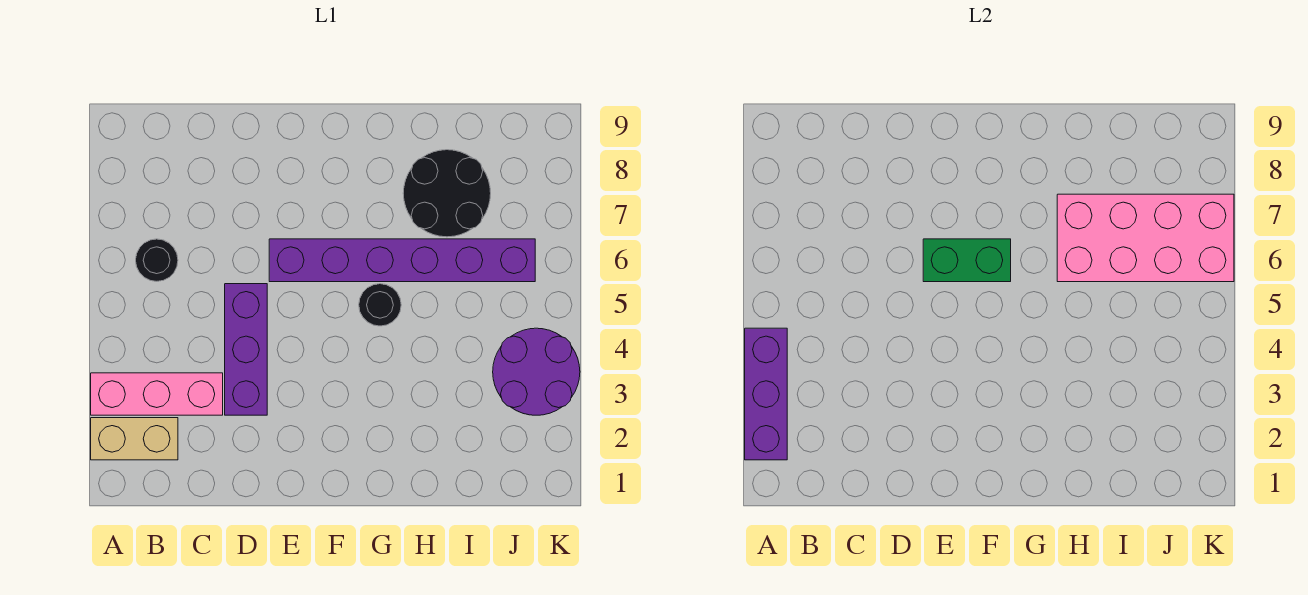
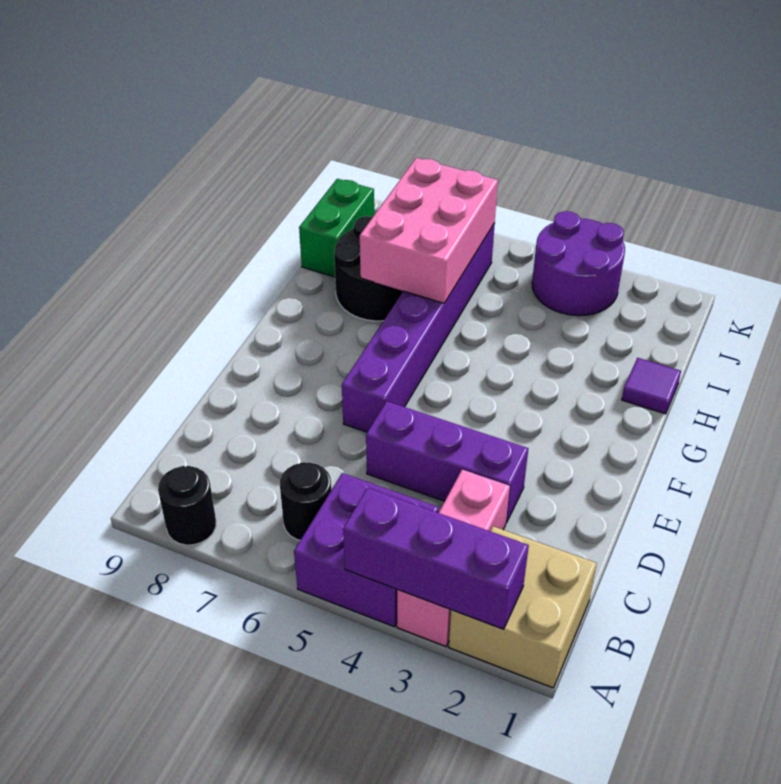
tan brick A2:B2 level 1 -> tan brick A1:B2 level 1
none -> purple brick A4:B5 level 1
green brick E6:F6 level 2 -> green brick I9:J9 level 1
black round brick G5 level 1 -> black round brick A8 level 1
none -> purple tile H1 level 1
pink brick H6:K7 level 2 -> pink brick H6:J7 level 2

